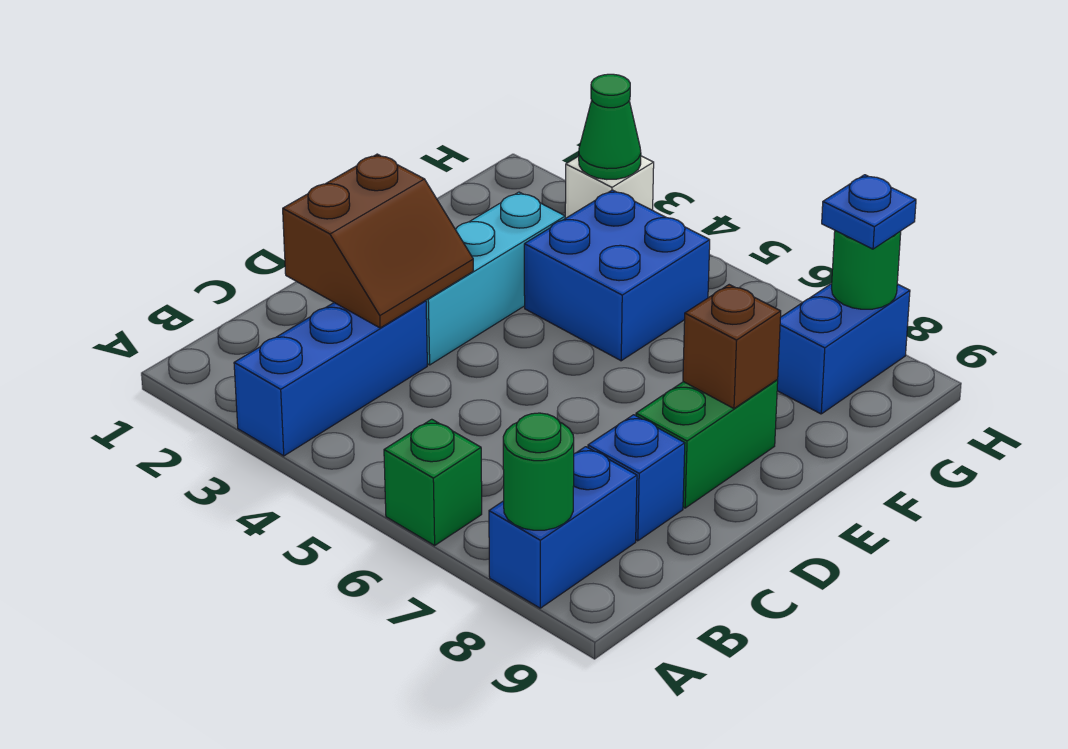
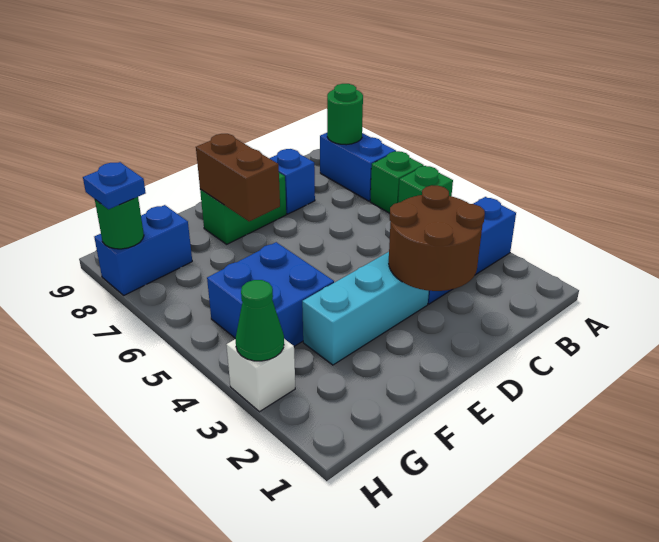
none -> green brick A5 level 1
blue brick A8:B8 level 1 -> blue brick A7:A8 level 1
brown slope C2:D3 level 2 top 2 -> brown round brick C2:D3 level 2
brown brick E8 level 2 -> brown brick E7:E8 level 2

